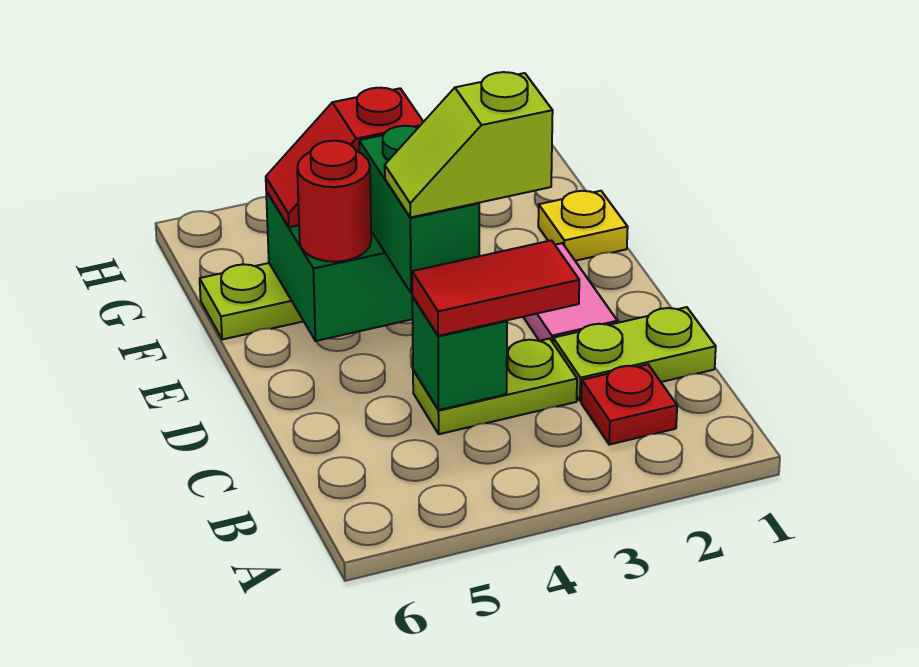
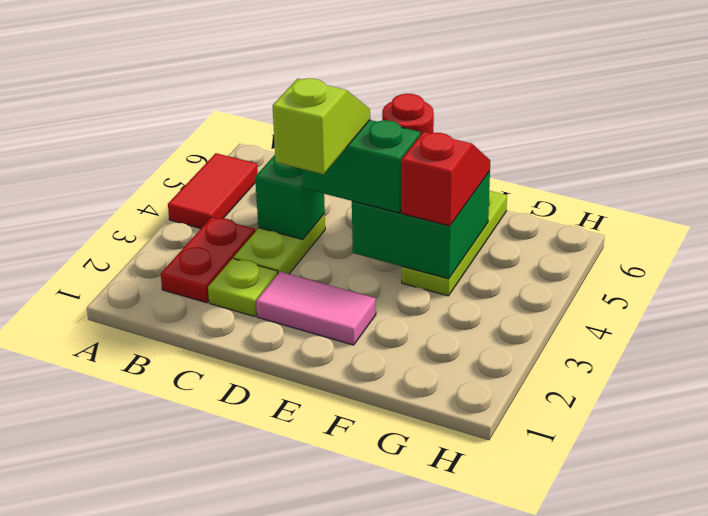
red plate B2 level 1 -> red plate B2:B3 level 1
lime plate C1:C2 level 1 -> lime plate C2 level 1
red tile C3:C4 level 3 -> red tile A4:A5 level 1
yellow plate F1 level 1 -> none

